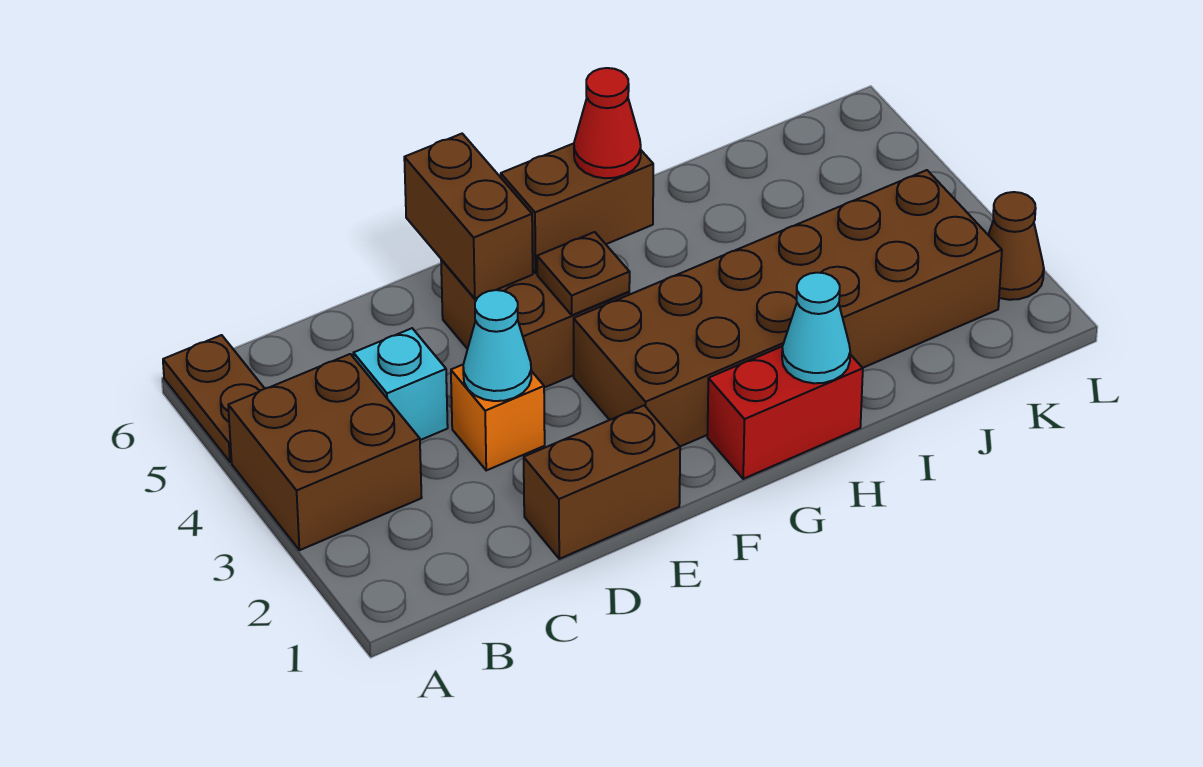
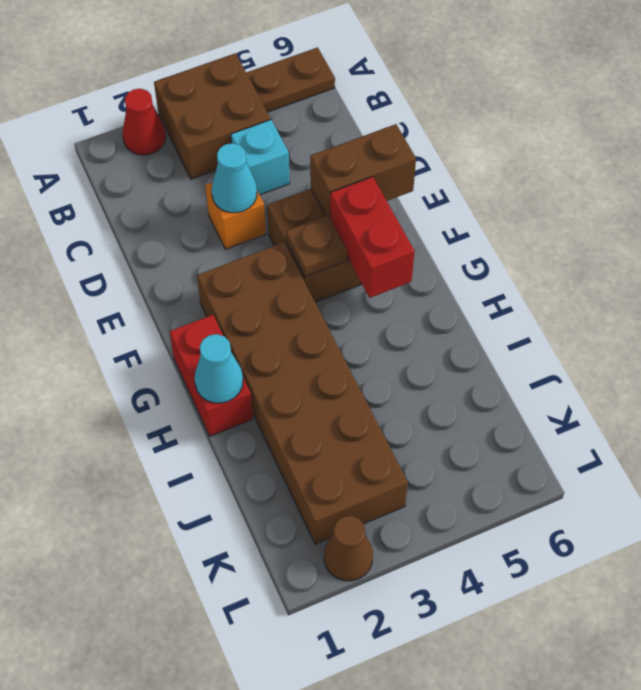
brown brick D1:E1 level 1 -> none
brown brick F5:G5 level 2 -> red brick F5:G5 level 2
red cone G5 level 3 -> red cone A2 level 1

